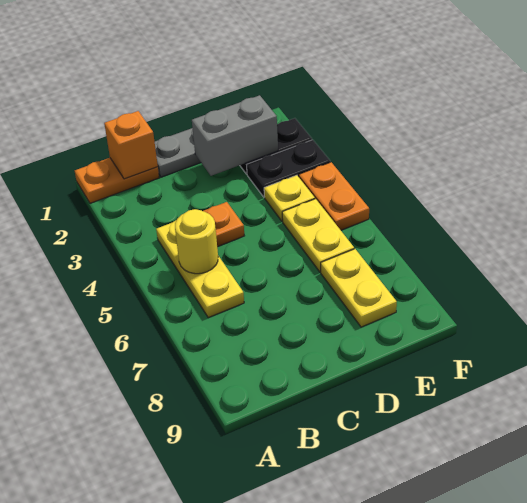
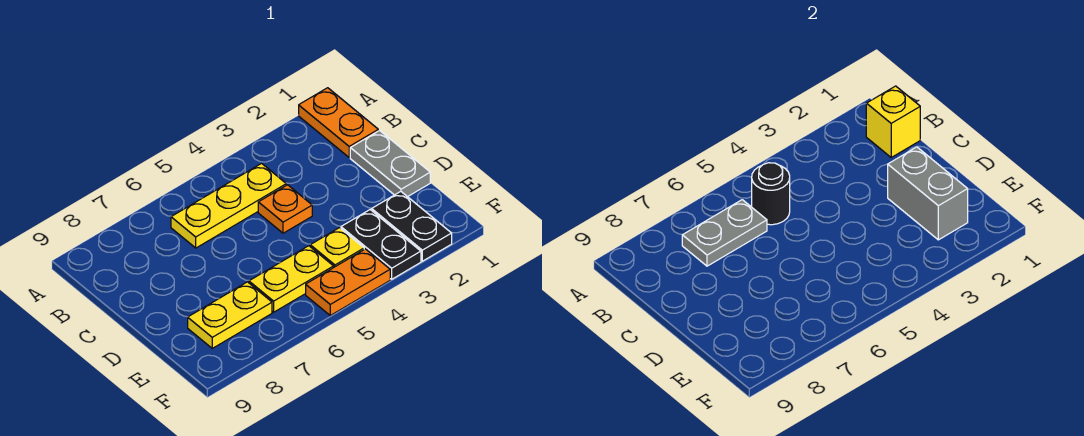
orange brick B1 level 2 -> yellow brick B1 level 2
yellow round brick B5 level 2 -> black round brick B5 level 2
none -> grey plate B6:B7 level 2

